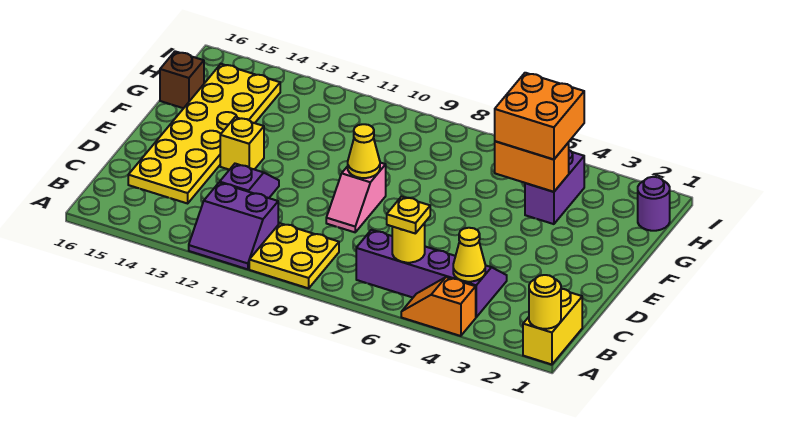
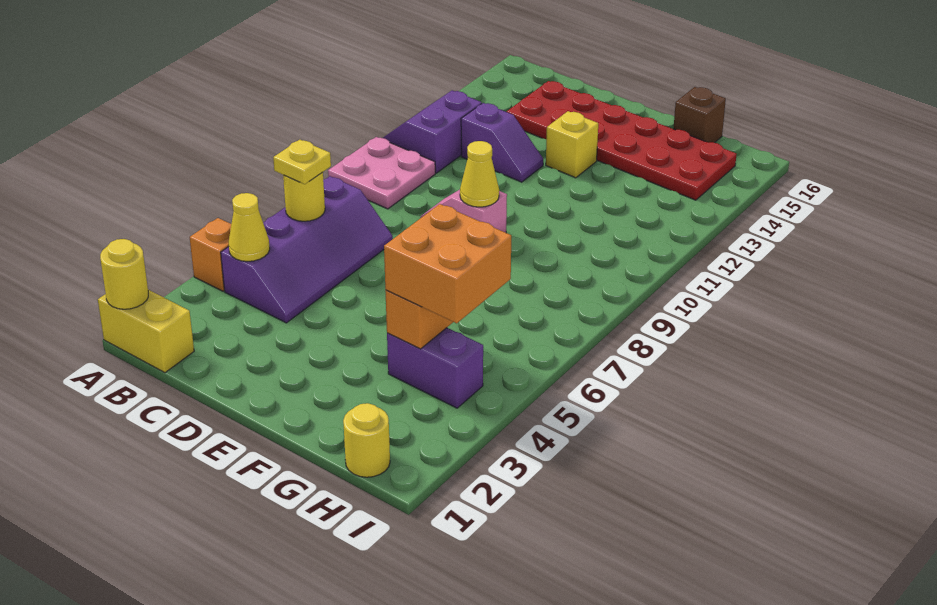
yellow plate A9:B10 level 1 -> pink plate A9:B10 level 1
yellow plate C14:H15 level 1 -> red plate C14:H15 level 1
purple round brick H1 level 1 -> yellow round brick H1 level 1

